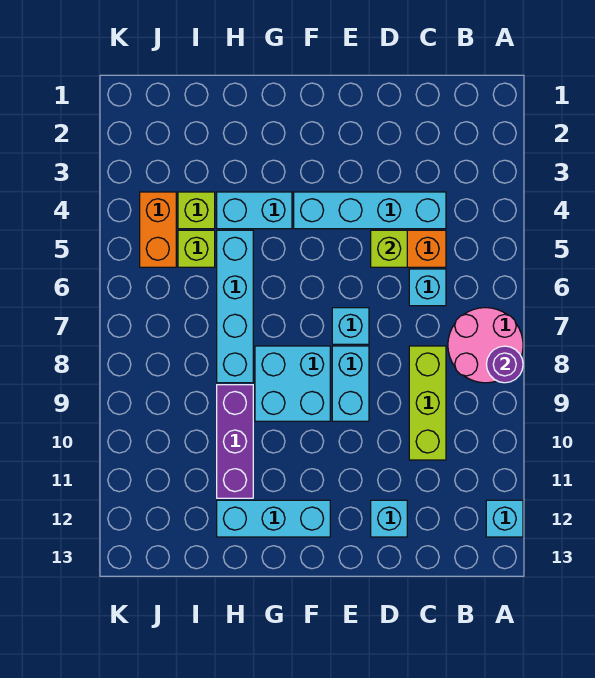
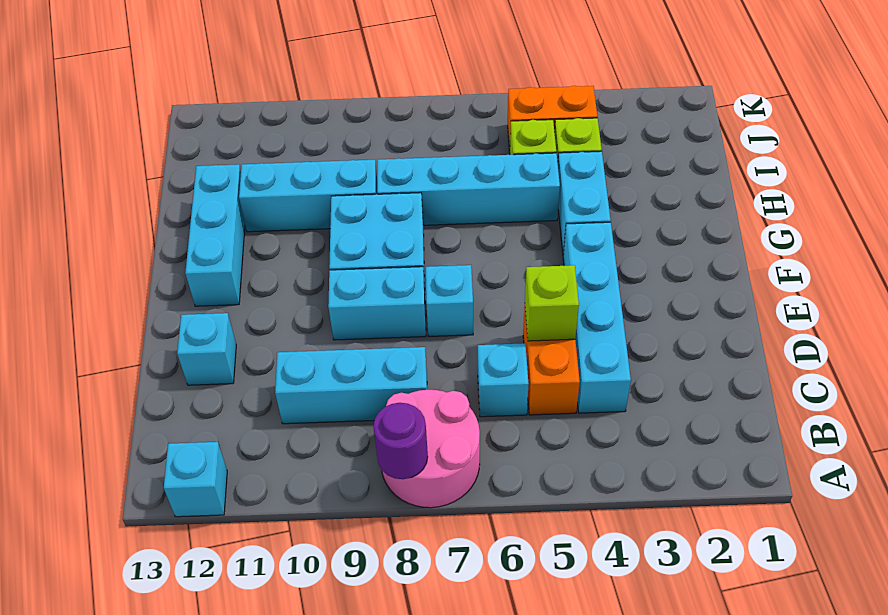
lime brick C8:C10 level 1 -> cyan brick C8:C10 level 1
purple brick H9:H11 level 1 -> cyan brick H9:H11 level 1

